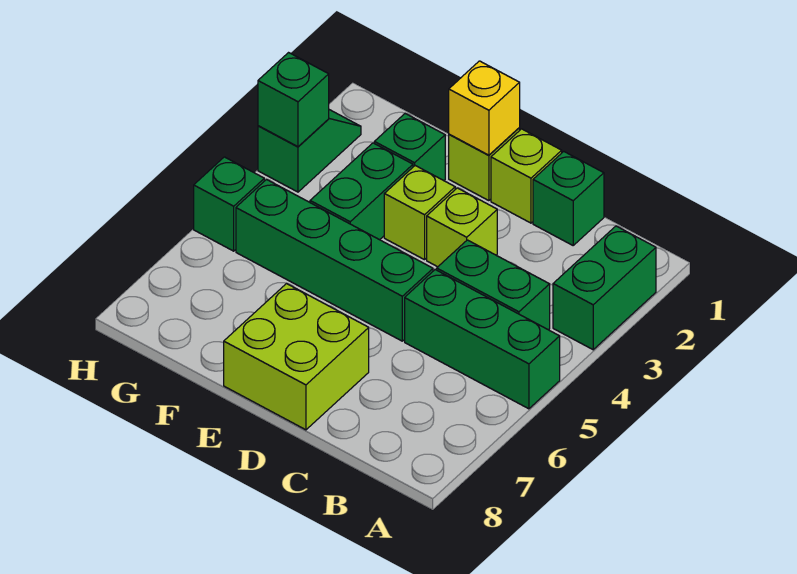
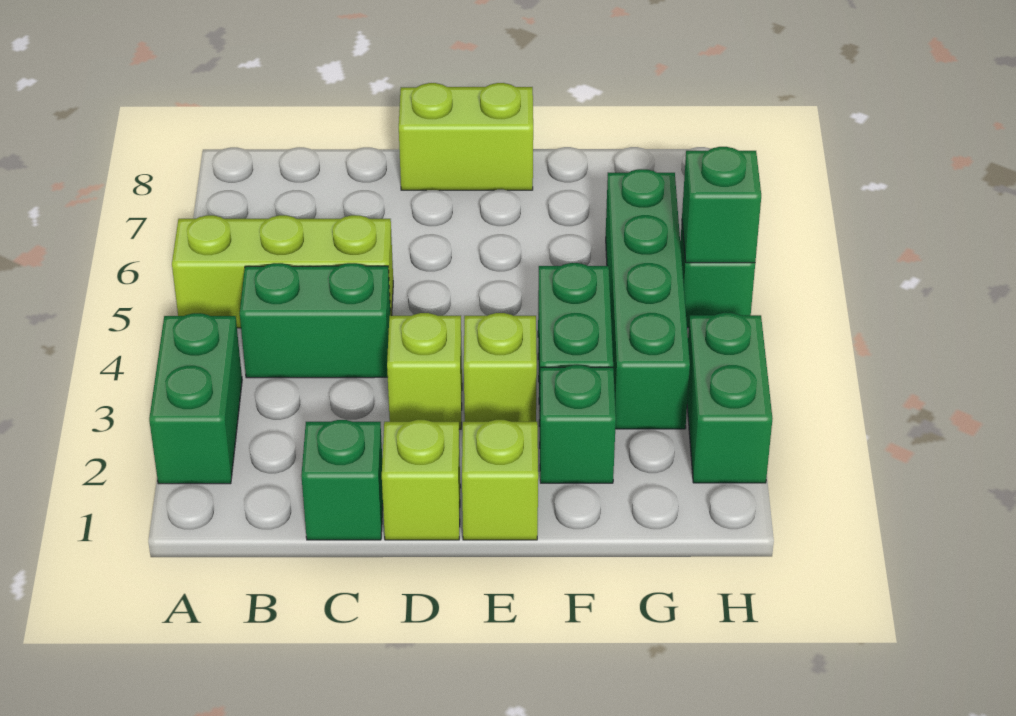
green brick A5:C5 level 1 -> lime brick A5:C5 level 1
green brick D5:G5 level 1 -> green brick G3:G6 level 1
lime brick D7:E8 level 1 -> lime brick D8:E8 level 1
yellow brick E1 level 2 -> none
green slope H2:H3 level 1 top 3 -> green brick H2:H3 level 1
green brick H3 level 2 -> green brick H5 level 2

